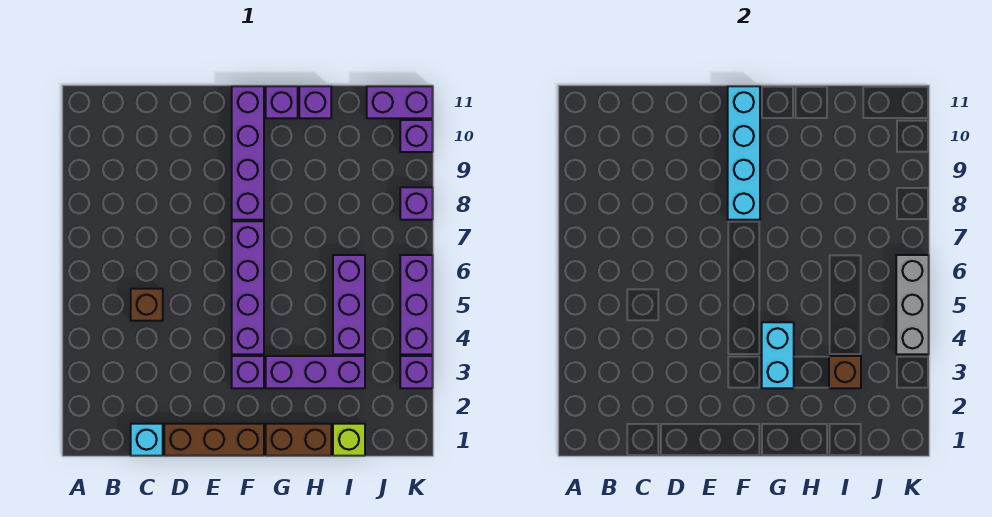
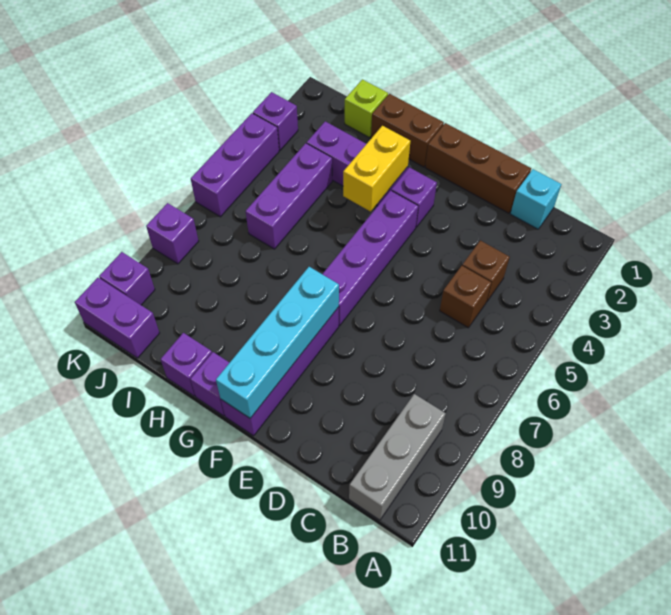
cyan brick G3:G4 level 2 -> yellow brick G3:G4 level 2
brown brick I3 level 2 -> brown brick C4 level 1
grey brick K4:K6 level 2 -> grey brick B9:B11 level 1

